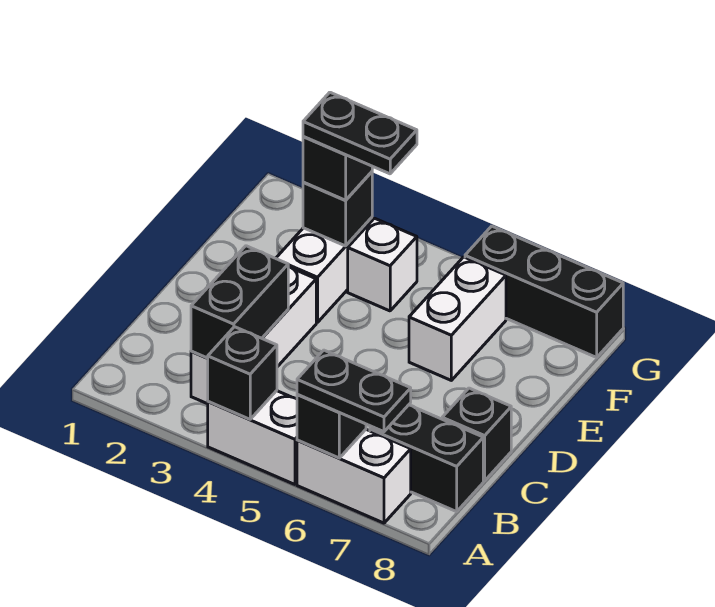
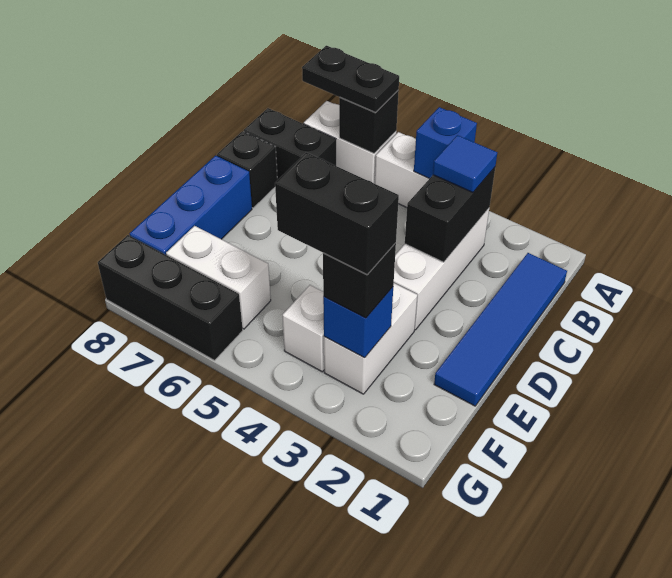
black brick A4 level 2 -> blue brick A4 level 2
none -> blue tile B1:E1 level 1
none -> blue tile B3 level 3
none -> blue brick D8:F8 level 1
white brick E6:F6 level 1 -> white brick F6:F7 level 1
black brick F3 level 2 -> blue brick F3 level 2
black plate F3:F4 level 4 -> black brick F3:F4 level 4

